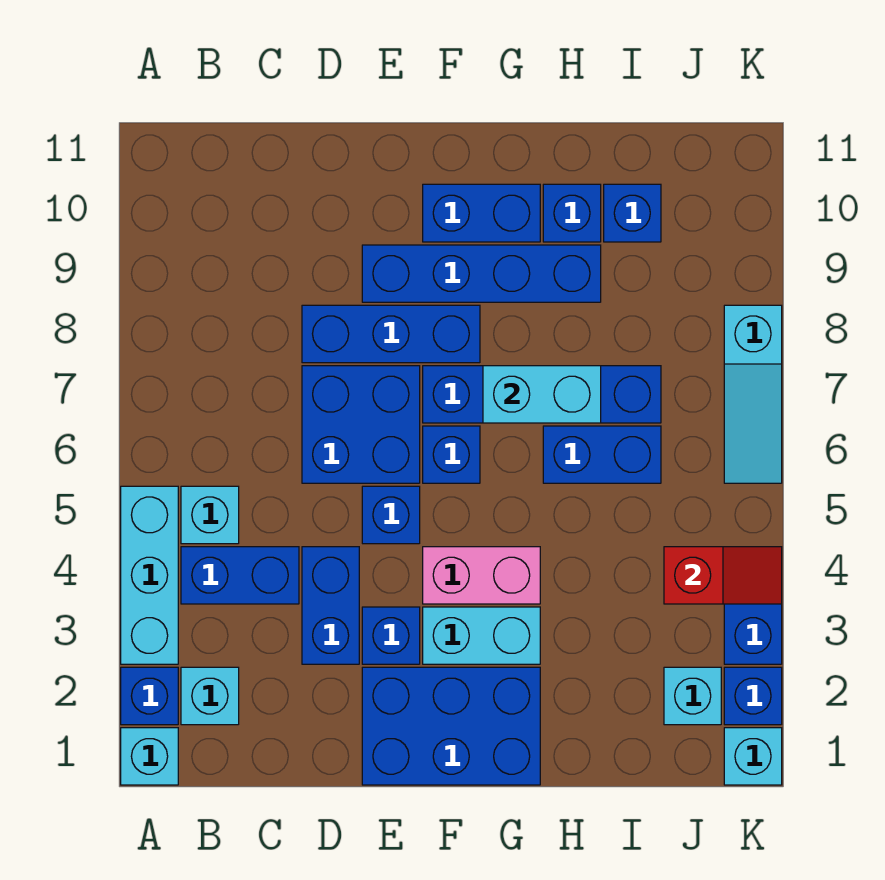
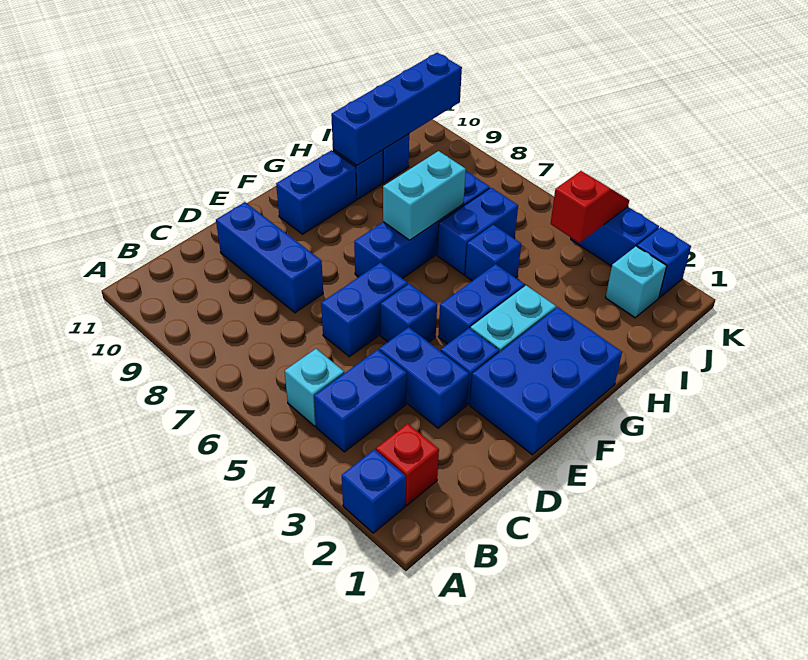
cyan brick A1 level 1 -> none
cyan brick A3:A5 level 1 -> none
cyan brick B2 level 1 -> red brick B2 level 1
blue brick D6:E7 level 1 -> blue brick D6:E6 level 1
blue brick D8:F8 level 1 -> blue brick D8:D10 level 1
blue brick E9:H9 level 1 -> blue brick H10:K10 level 2
pink brick F4:G4 level 1 -> blue brick F4:G4 level 1
blue brick F6 level 1 -> blue brick H5 level 1
cyan brick K1 level 1 -> none
cyan slope K6:K8 level 1 top 8 -> none

